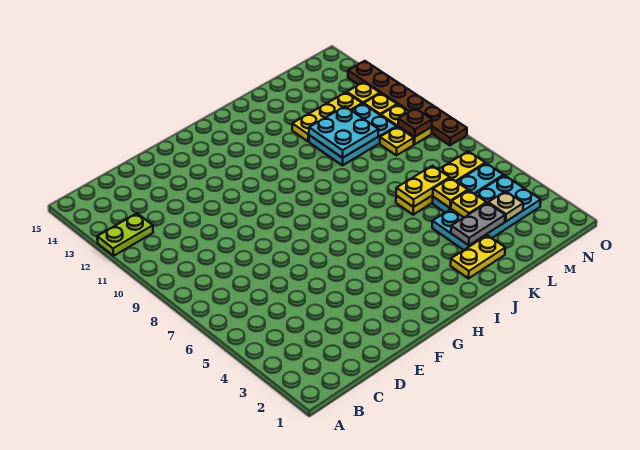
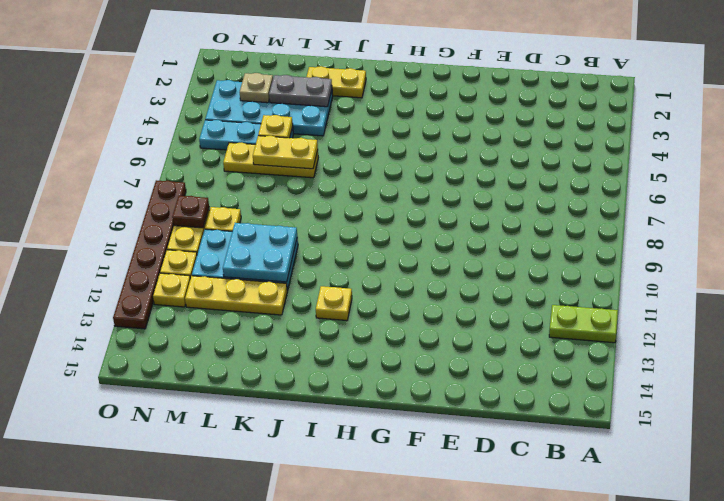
yellow plate K6:N6 level 1 -> yellow plate K6:M6 level 1
yellow plate L4 level 2 -> yellow plate I12 level 1

